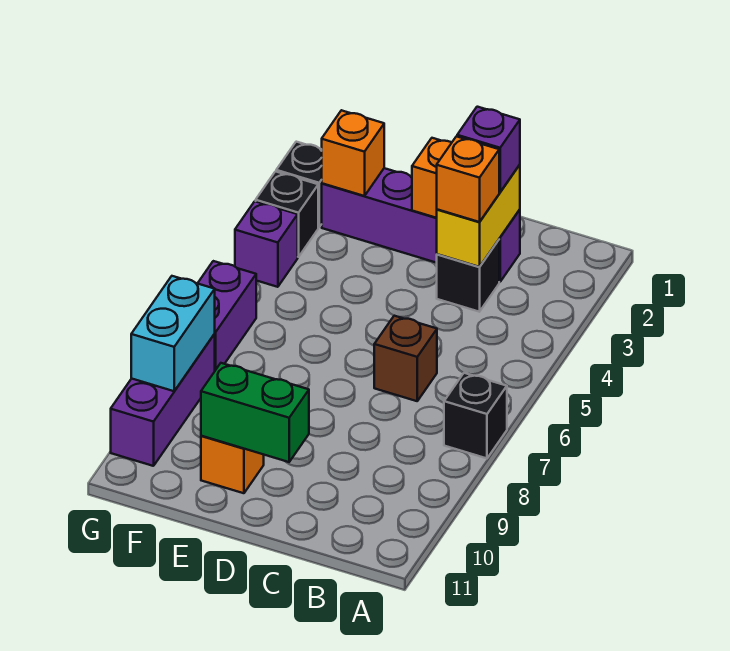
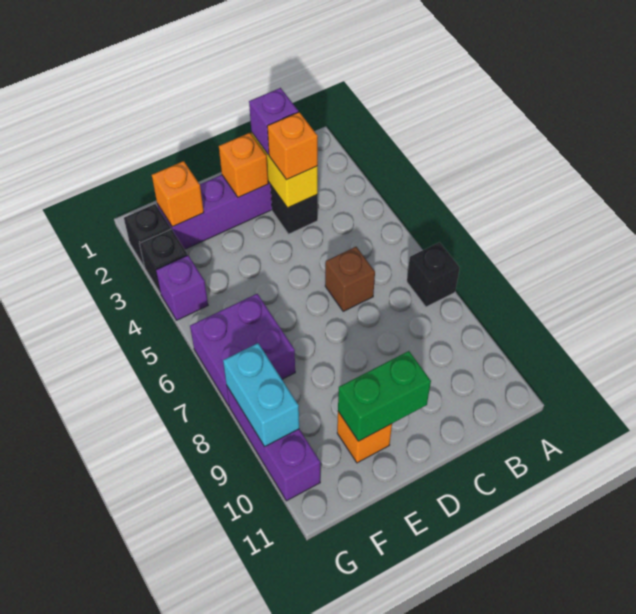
purple brick G6:G7 level 1 -> purple brick F6:G7 level 1

